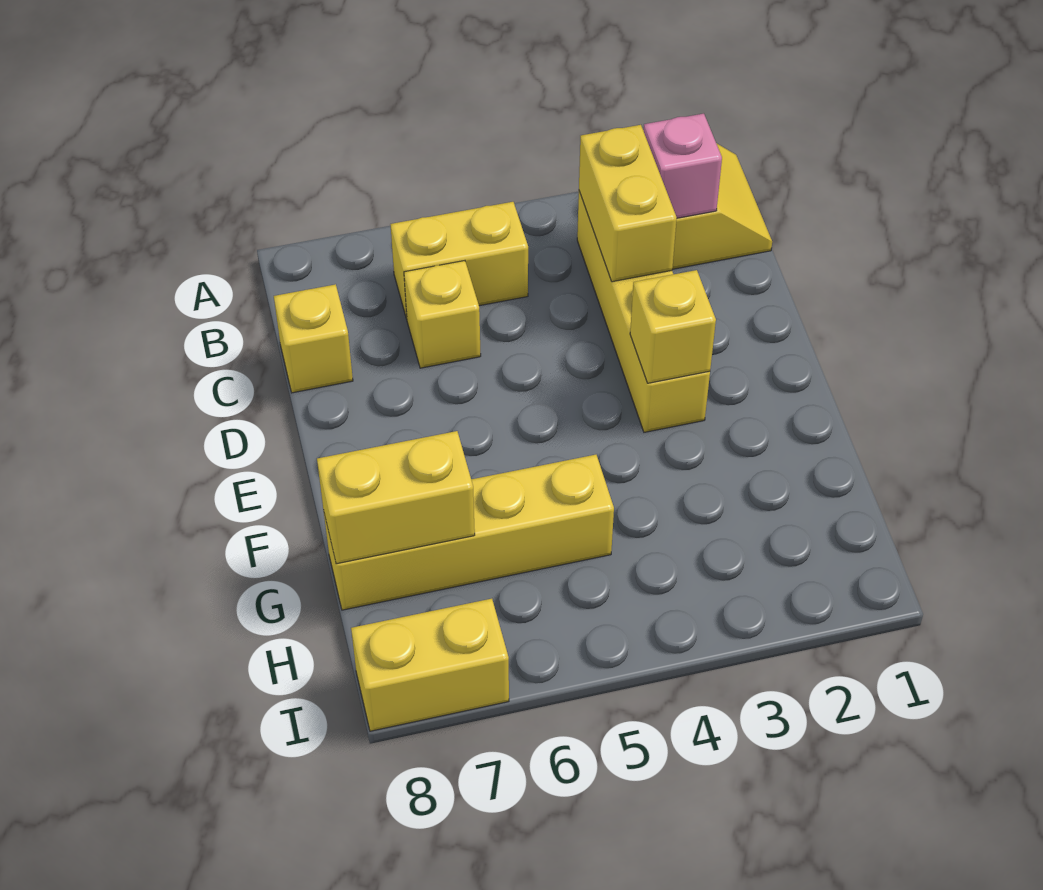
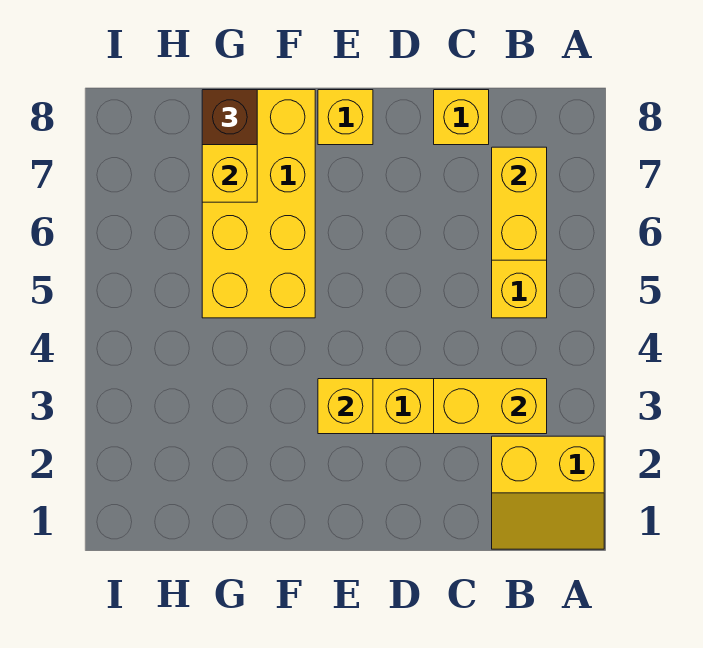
pink brick B2 level 2 -> none
yellow brick C6 level 1 -> yellow brick E8 level 1
yellow brick G5:G8 level 1 -> yellow brick F5:G8 level 1
none -> brown brick G8 level 3
yellow brick I7:I8 level 1 -> yellow brick B6:B7 level 2

